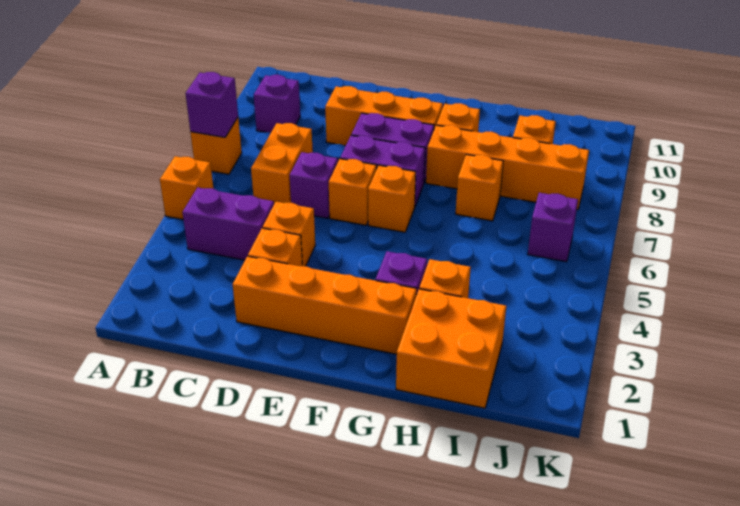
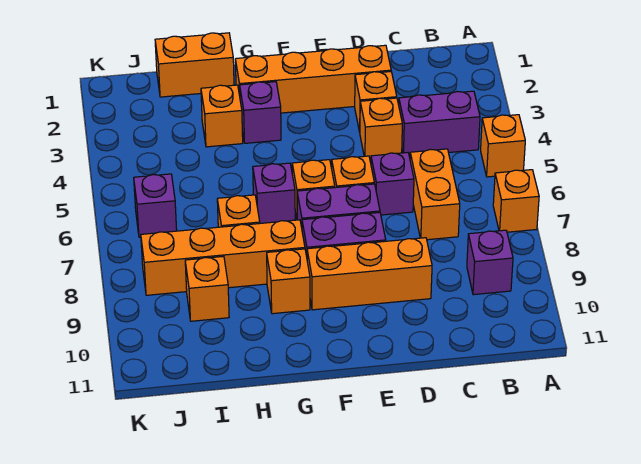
purple brick A7 level 2 -> purple brick G6 level 1
orange brick H1:I2 level 1 -> orange brick H1:I1 level 1

